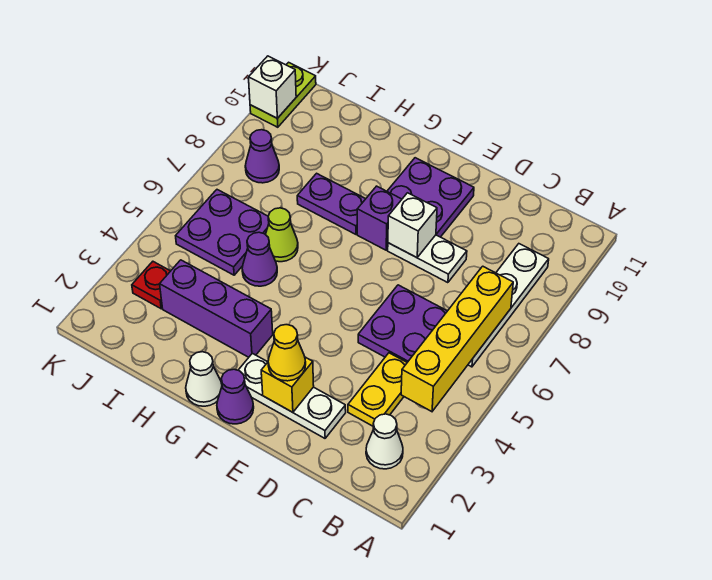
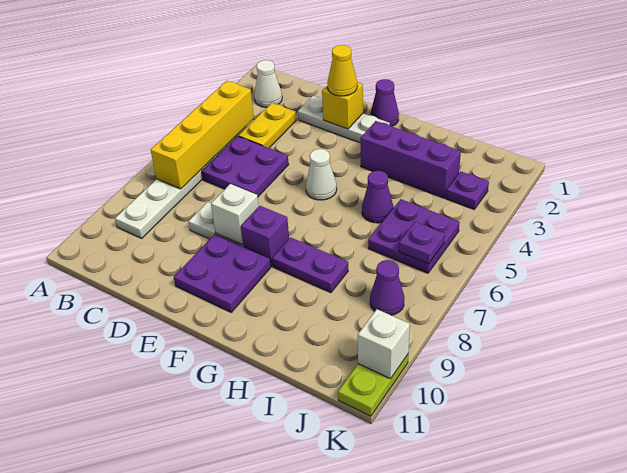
white cone G1 level 1 -> white cone F5 level 1
lime cone H6 level 1 -> none
red plate J3 level 1 -> purple plate J3 level 1
none -> purple plate J6 level 2

